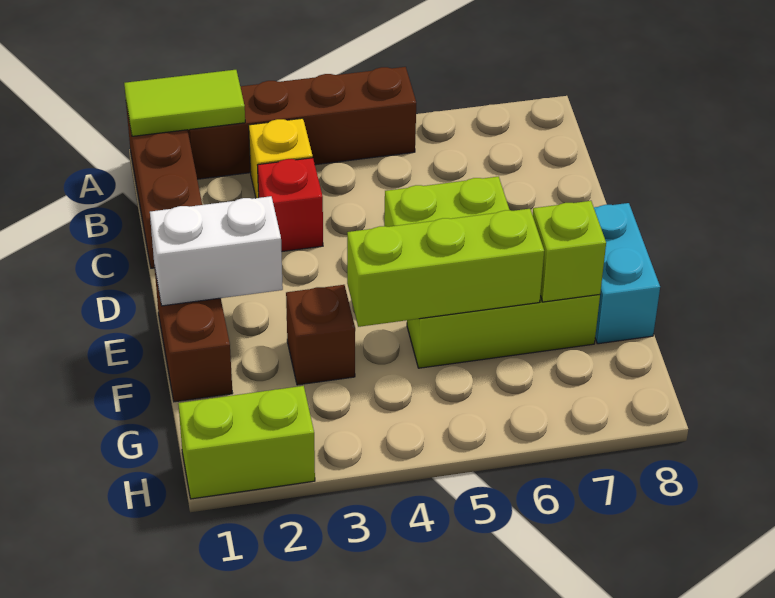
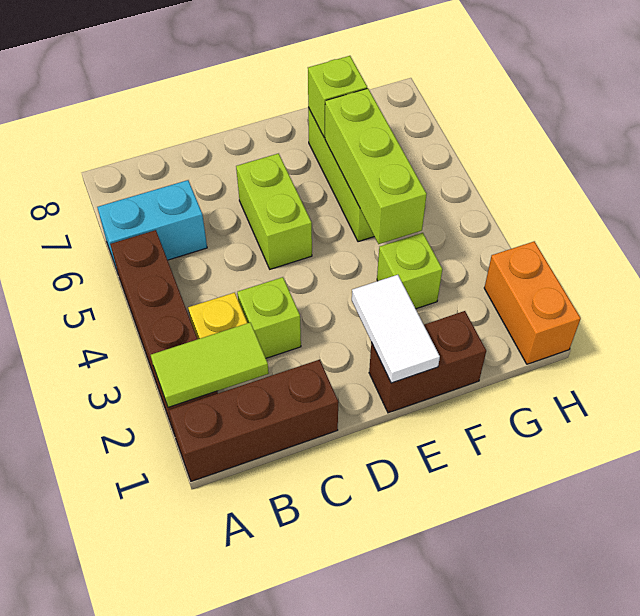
lime tile A1:A2 level 2 -> lime tile A2:B2 level 2
red brick C3 level 1 -> lime brick C3 level 1
white brick E1:E2 level 2 -> white tile E1:E2 level 2
cyan brick E8:F8 level 1 -> cyan brick A6:B6 level 1
brown brick F3 level 1 -> lime brick F3 level 1
lime brick H1:H2 level 1 -> orange brick H1:H2 level 1

